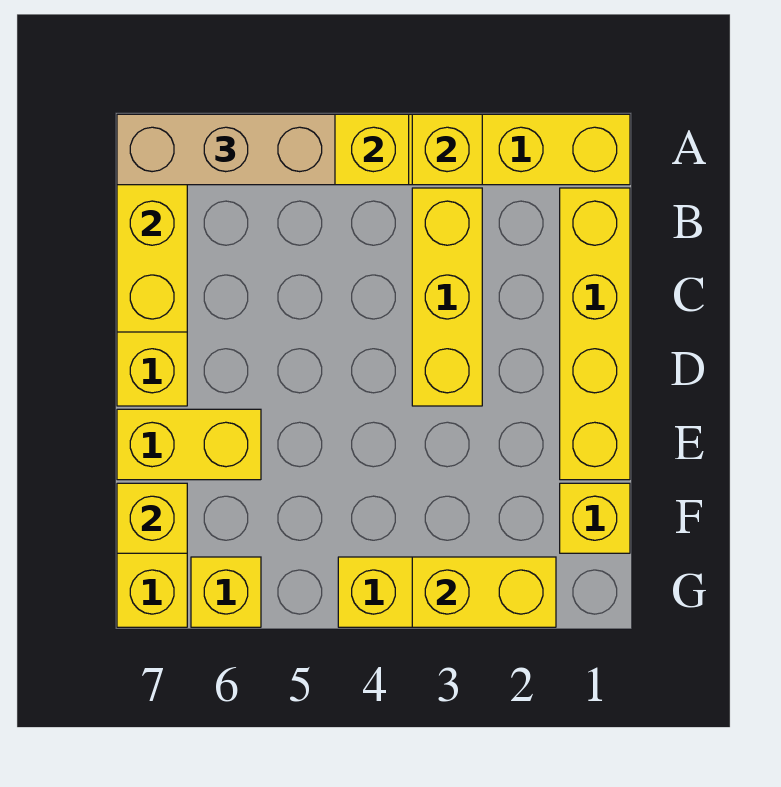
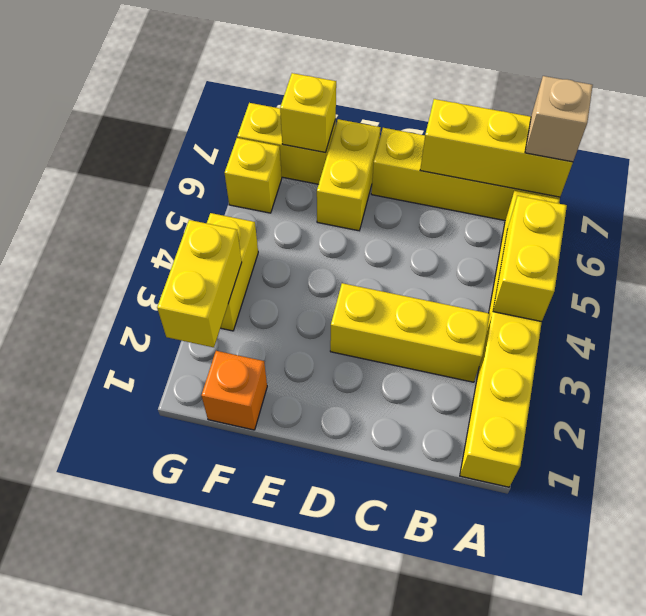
yellow brick A3 level 2 -> none
tan brick A5:A7 level 3 -> tan brick A7 level 3
yellow brick B1:E1 level 1 -> none
yellow brick F1 level 1 -> orange brick F1 level 1

